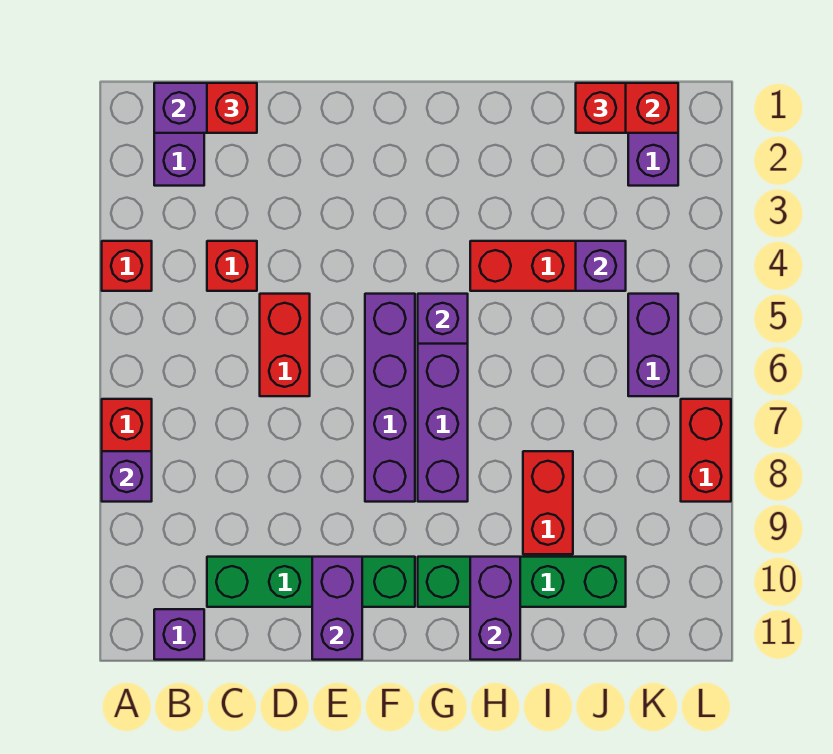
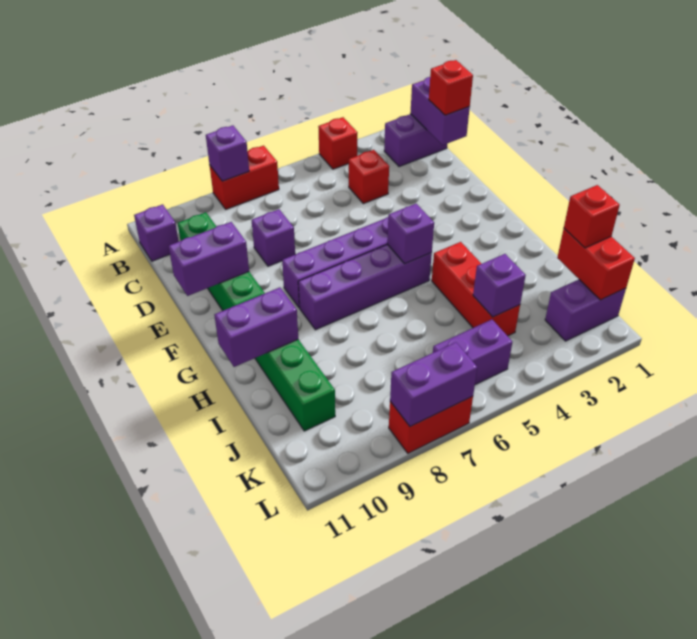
red brick D5:D6 level 1 -> none
none -> purple brick D8 level 1
red brick I8:I9 level 1 -> none
none -> purple brick L7:L8 level 2

